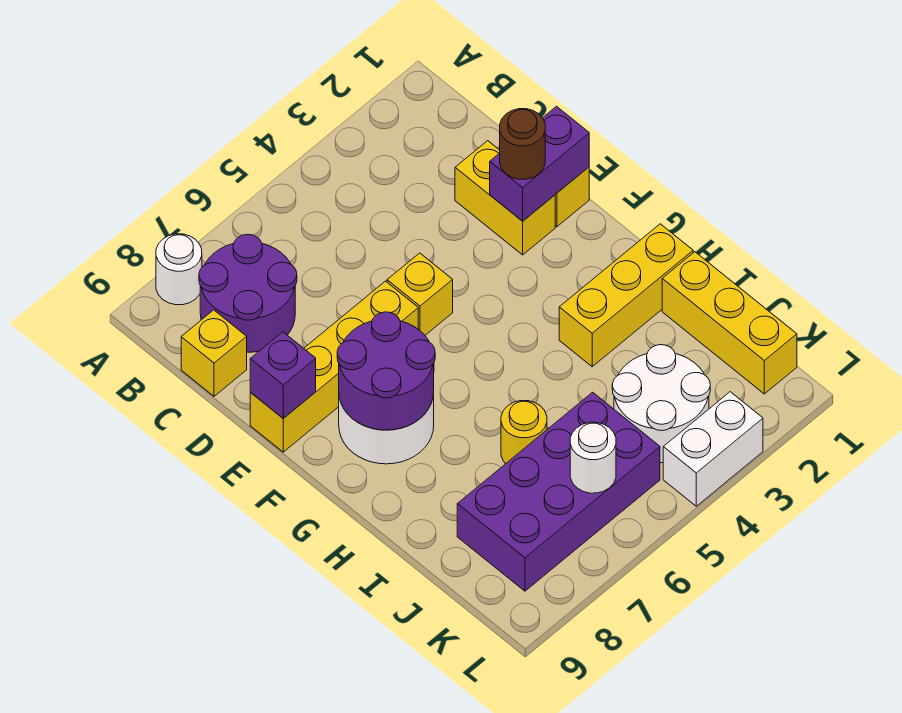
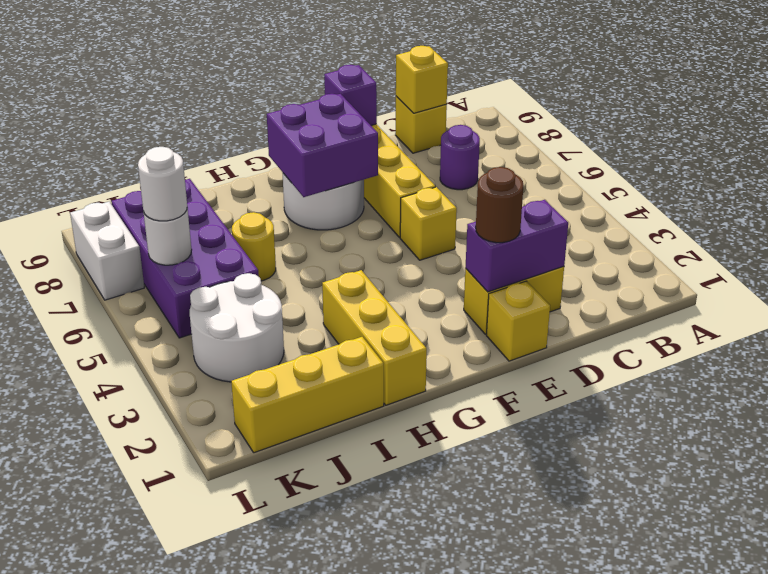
white round brick A8 level 1 -> white round brick K6 level 3
purple round brick B7:C8 level 1 -> purple round brick C7 level 1
none -> yellow brick C9 level 2
purple brick E1:E2 level 2 -> purple brick D2:E2 level 2
purple round brick F7:G8 level 2 -> purple brick F7:G8 level 2
white brick L3:L4 level 1 -> white brick L7:L8 level 1

